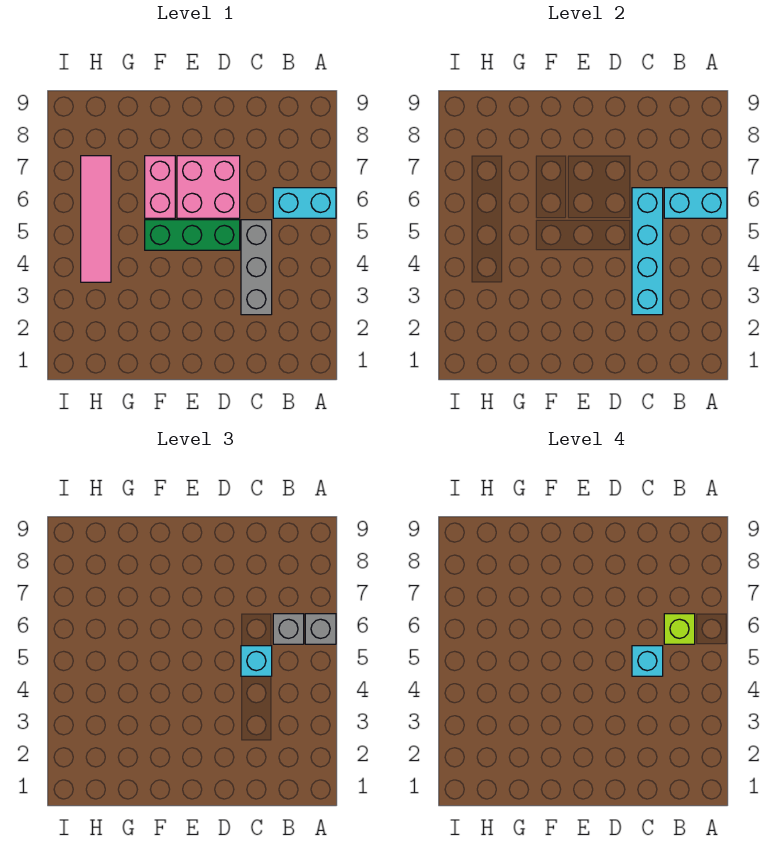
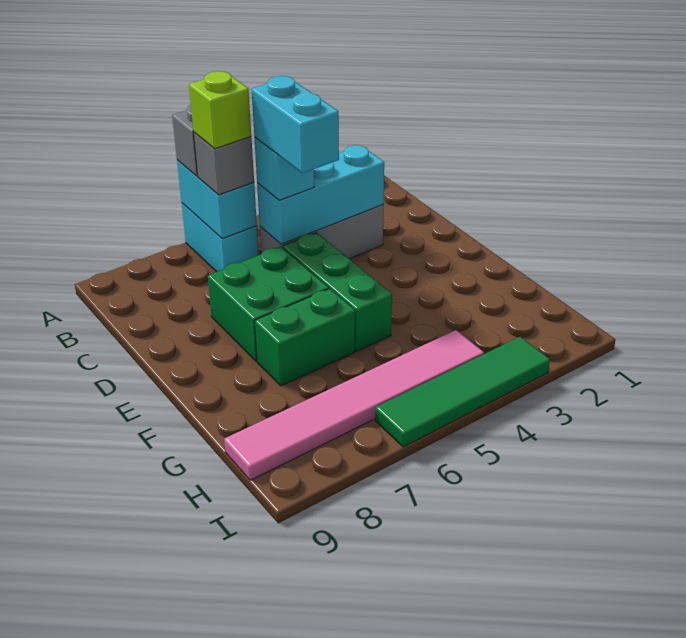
cyan brick C3:C6 level 2 -> cyan brick C3:C5 level 2
cyan brick C5 level 4 -> cyan brick C5:D5 level 4
pink brick D6:E7 level 1 -> green brick D6:E7 level 1
pink brick F6:F7 level 1 -> green brick F6:F7 level 1
pink tile H4:H7 level 1 -> pink tile H4:H9 level 1
none -> green tile I3:I6 level 1

